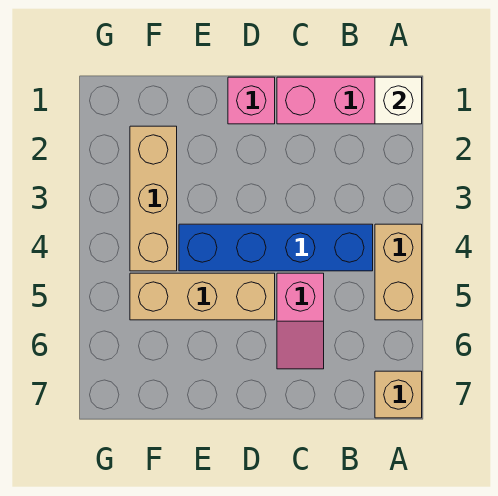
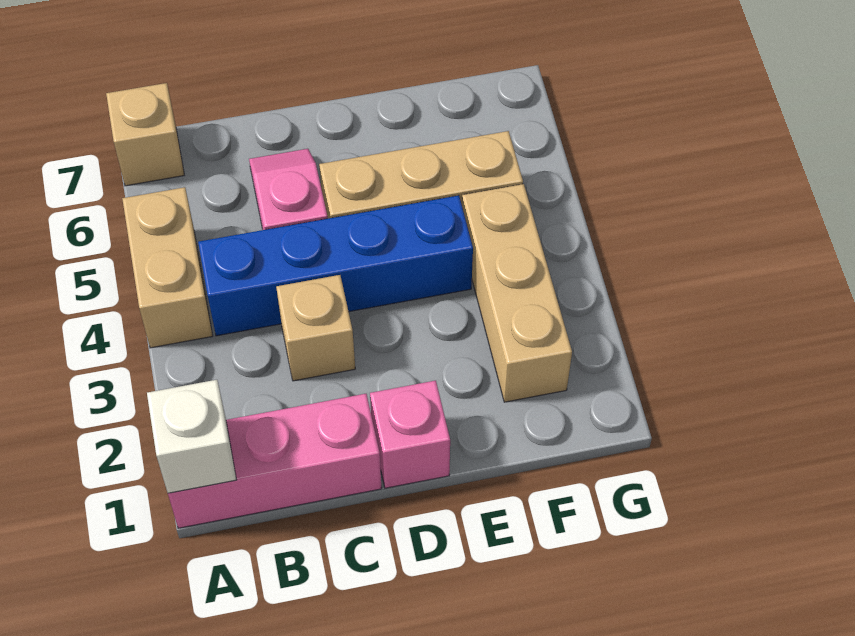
none -> tan brick C3 level 1

